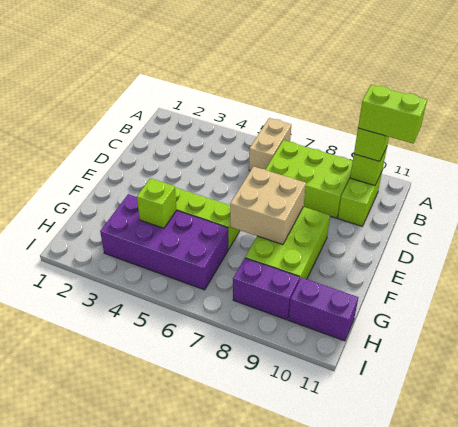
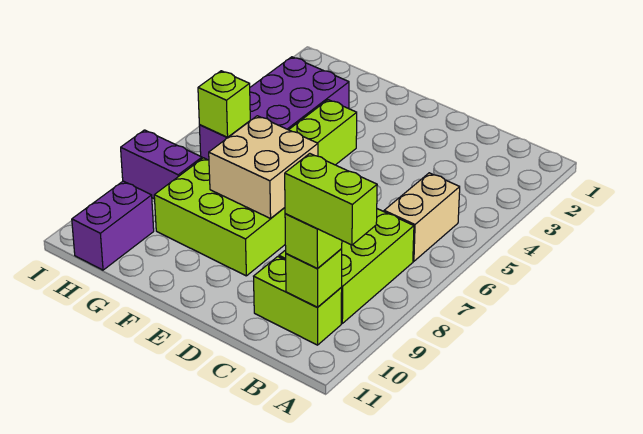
tan brick A6:B6 level 1 -> tan brick B5:B6 level 1
lime brick B10:B11 level 4 -> lime brick A10:B10 level 4
lime brick G4 level 2 -> lime brick H6 level 2
purple brick H8:H9 level 1 -> purple brick H8:I8 level 1

